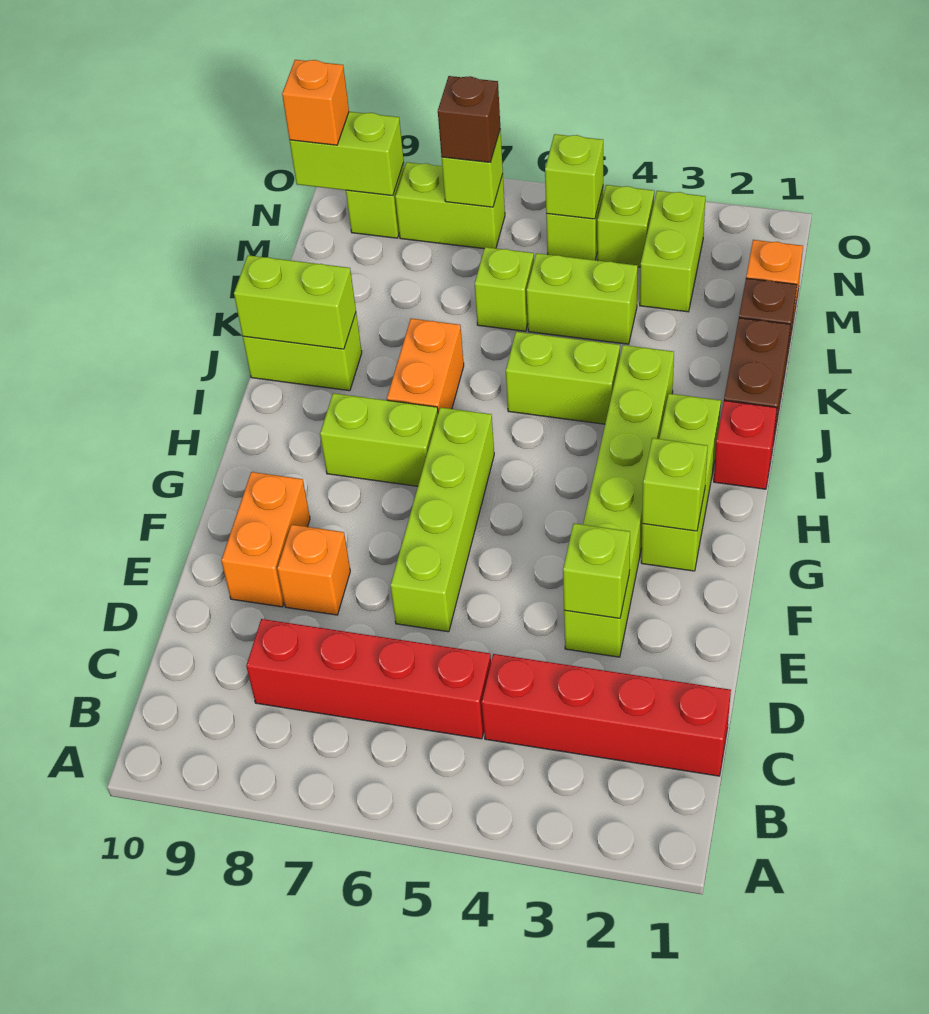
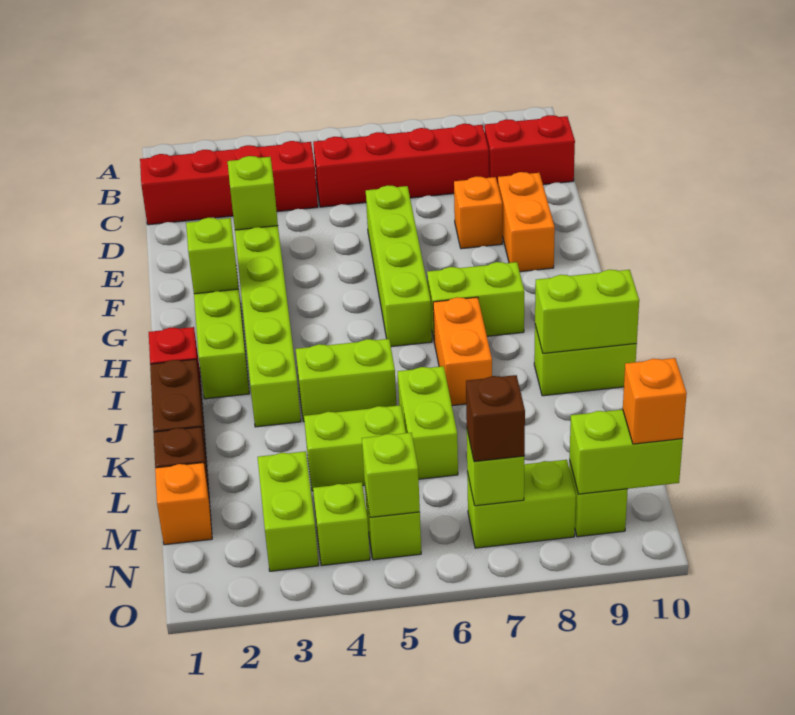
none -> red brick C9:C10 level 1
lime brick L6 level 1 -> lime brick K6:L6 level 1

